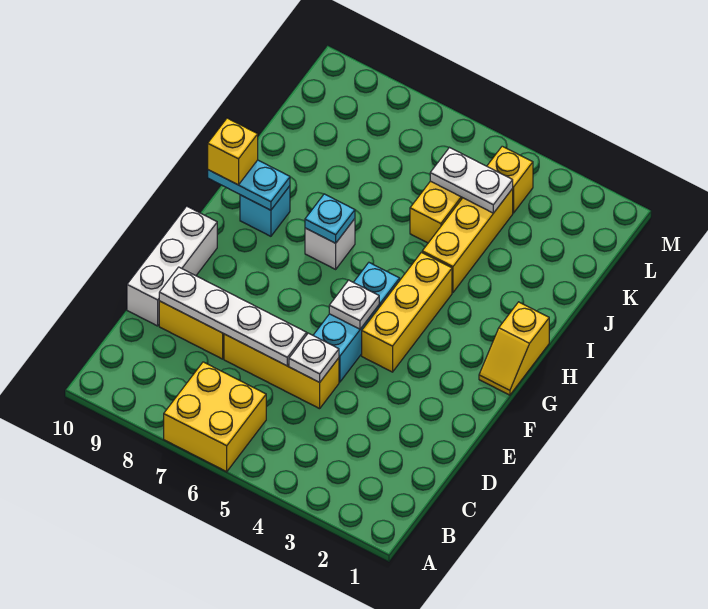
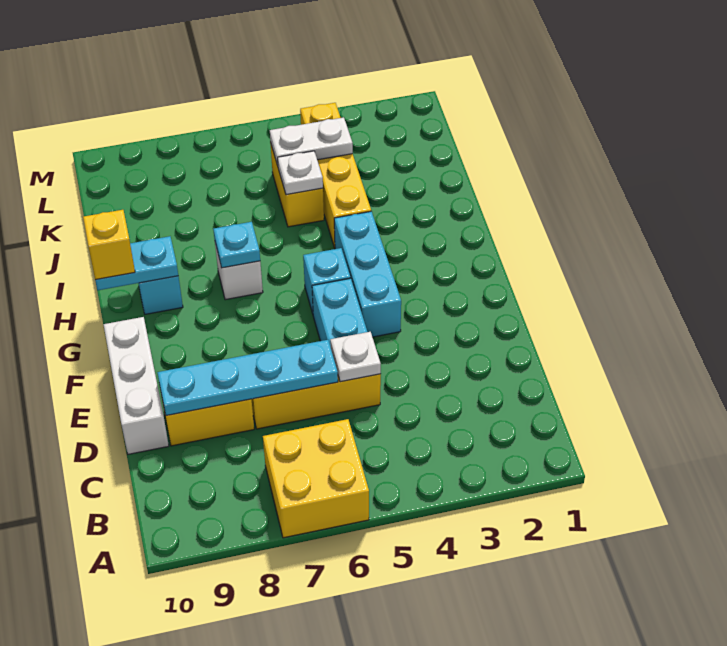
white plate D6:D9 level 2 -> cyan plate D6:D9 level 2
yellow brick F4:H4 level 1 -> cyan brick F4:H4 level 1
white plate F5 level 2 -> white plate J5 level 2
yellow slope G1:H1 level 1 top H -> none

